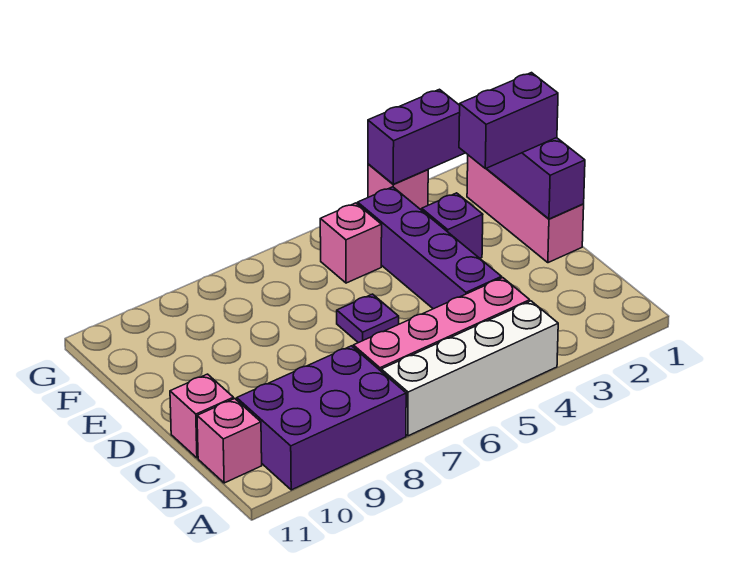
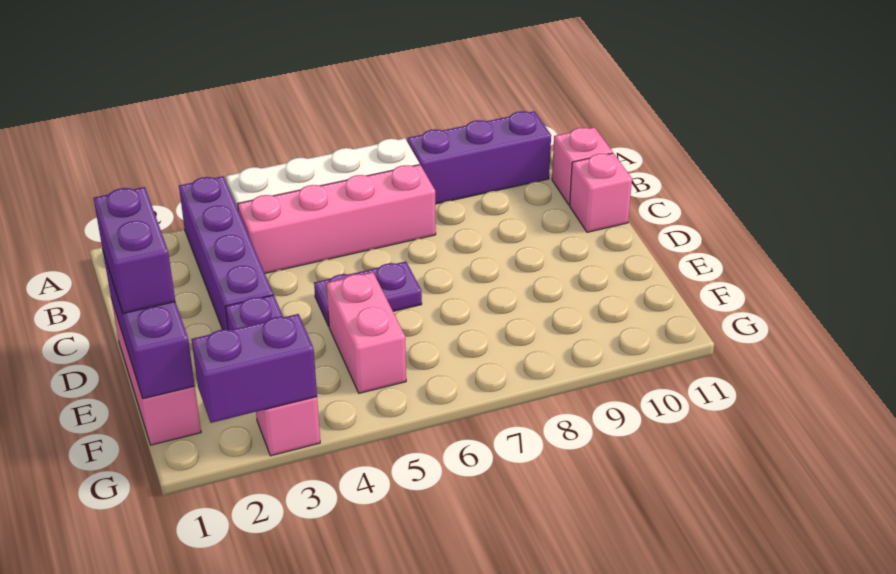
purple brick A8:B10 level 1 -> purple brick A8:A10 level 1
purple brick C4:F4 level 1 -> purple brick A3:D3 level 1
purple plate D6 level 1 -> purple plate D5:D6 level 1
purple brick E1:E2 level 3 -> purple brick D1:E1 level 3
pink brick F5 level 1 -> pink brick E5:F5 level 1

